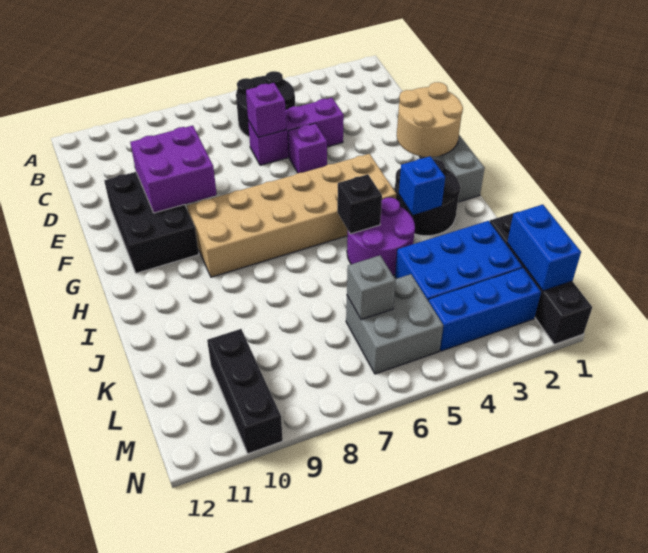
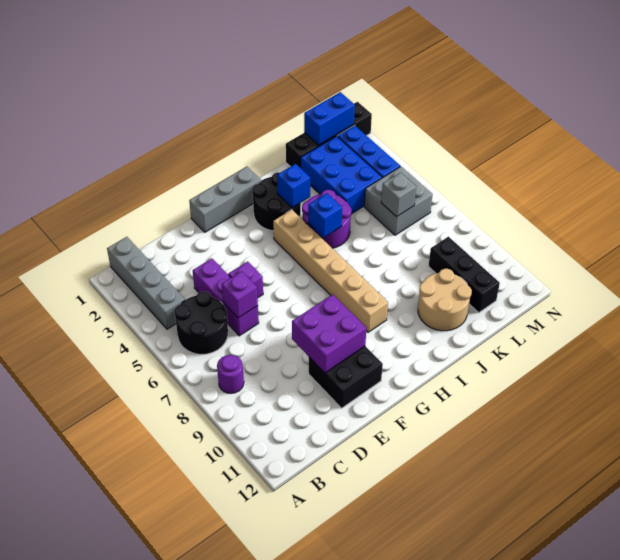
none -> grey brick B1:B4 level 1
none -> purple round brick B8 level 1
black brick E10:G11 level 1 -> black brick E10:F11 level 1
tan round brick F1:G2 level 2 -> tan round brick J10:K11 level 1
tan brick G4:H9 level 1 -> tan brick H4:H9 level 1
black brick I5 level 2 -> blue brick I5 level 2
black brick L10:N10 level 1 -> black brick L9:L11 level 1

